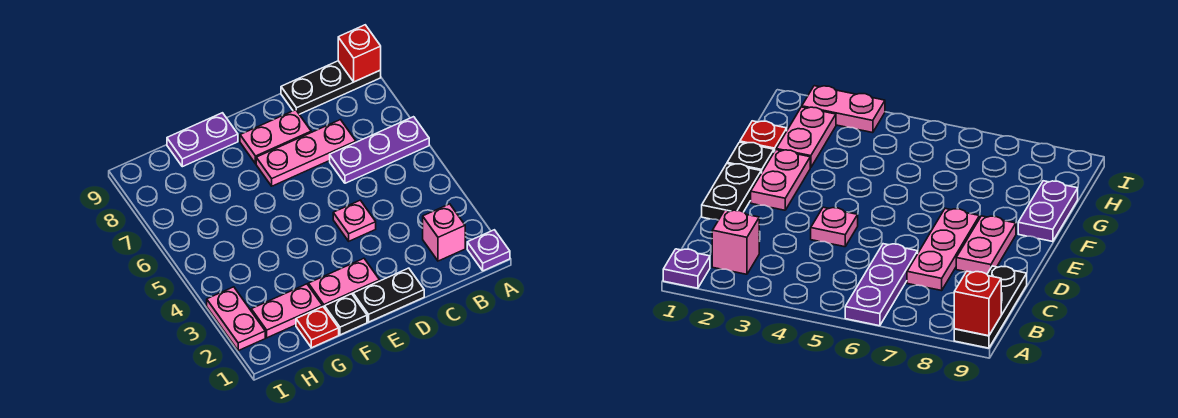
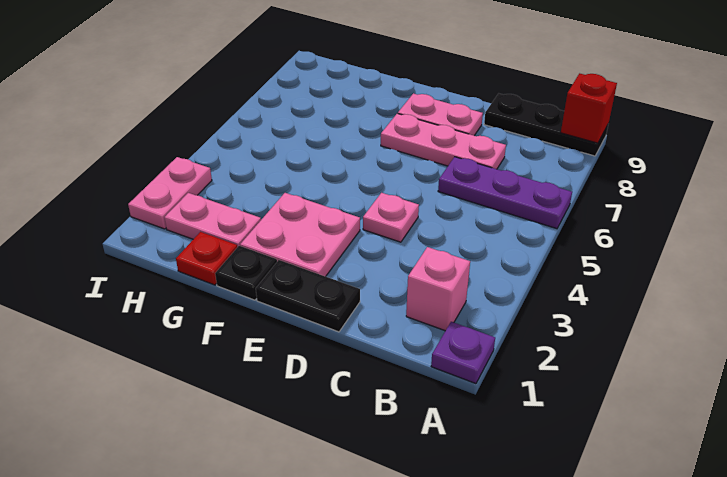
pink plate E2:F2 level 1 -> pink plate E2:F3 level 1
purple plate F9:G9 level 1 -> none

